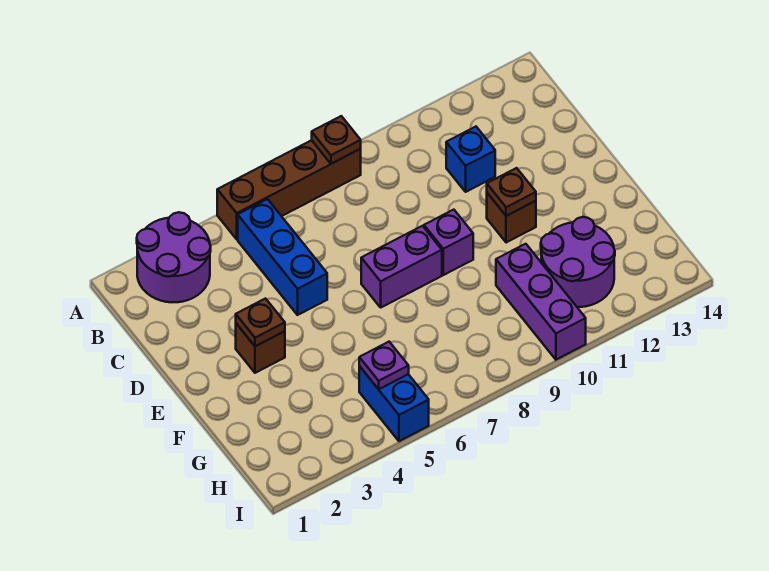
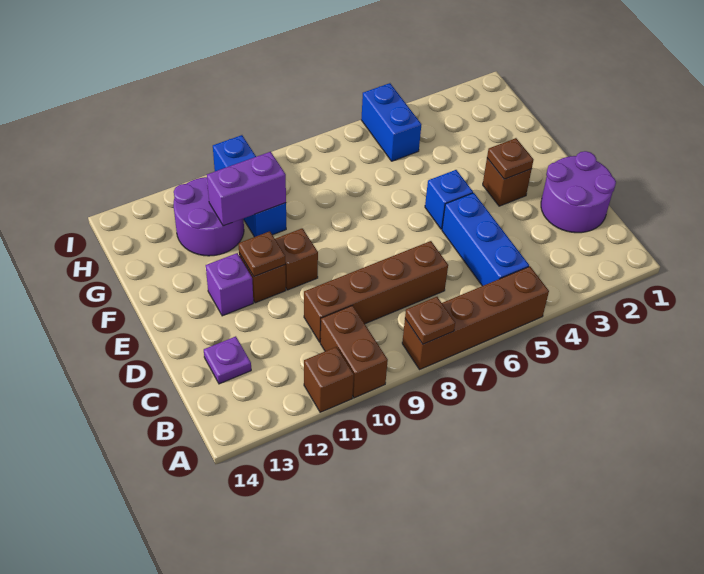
purple round brick A2:B3 level 1 -> purple round brick C1:D2 level 1
none -> brown brick A10:B10 level 1
none -> brown brick A11 level 1
none -> brown brick C7:C10 level 1
blue brick C11 level 1 -> blue brick E5 level 1
purple brick E7:E8 level 1 -> purple brick G10:G11 level 2
purple brick E9 level 1 -> purple brick E12 level 1
none -> brown brick E10 level 1
purple brick G10:I10 level 1 -> blue brick G10:I10 level 1
purple plate H5 level 2 -> purple plate C13 level 1

